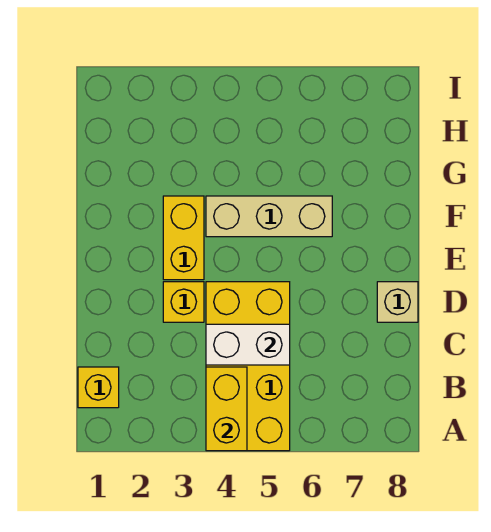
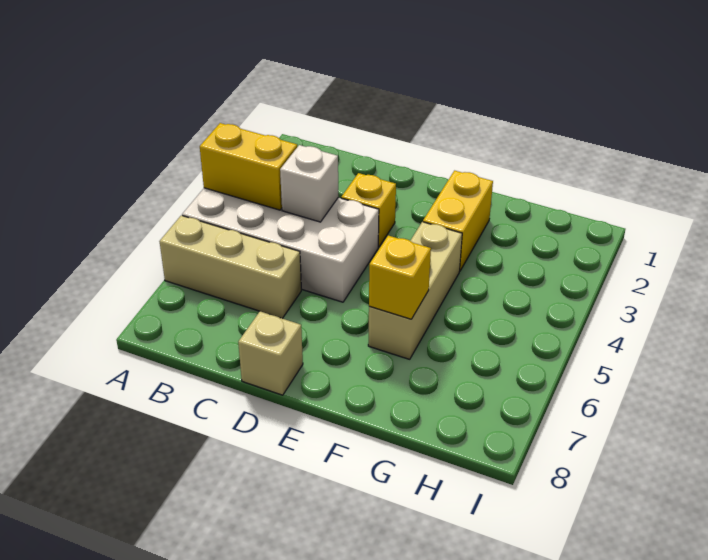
yellow brick A4:D5 level 1 -> white brick A4:D5 level 1
none -> tan brick A6:C6 level 1
yellow brick B1 level 1 -> yellow brick F6 level 2
white brick C4:C5 level 2 -> white brick C4 level 2
yellow brick E3:F3 level 1 -> yellow brick F2:F3 level 1

